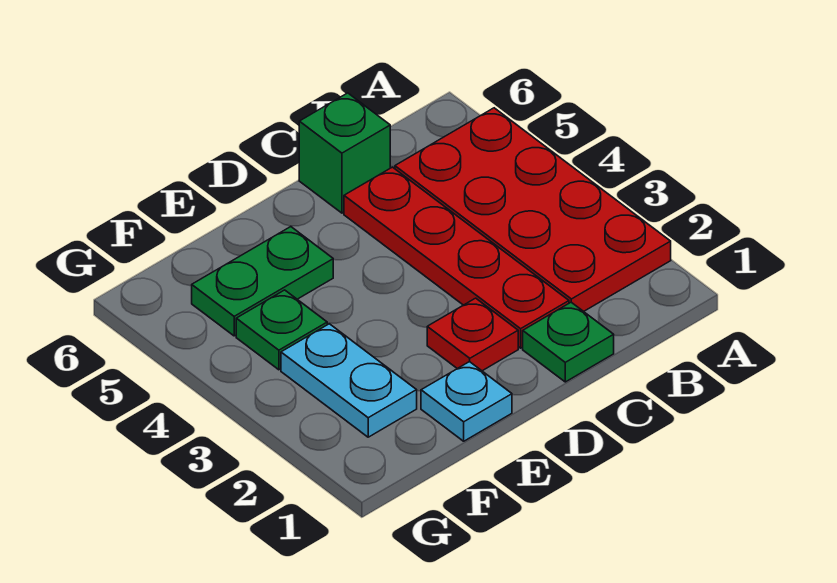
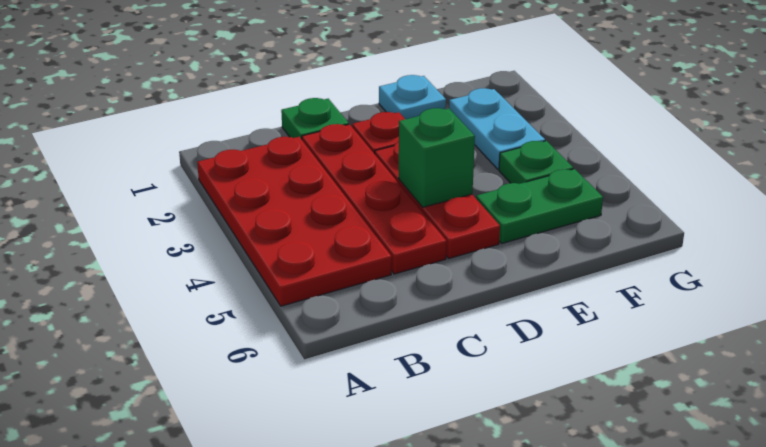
green brick C6 level 1 -> green brick D4 level 2
none -> red plate D3:D5 level 1

